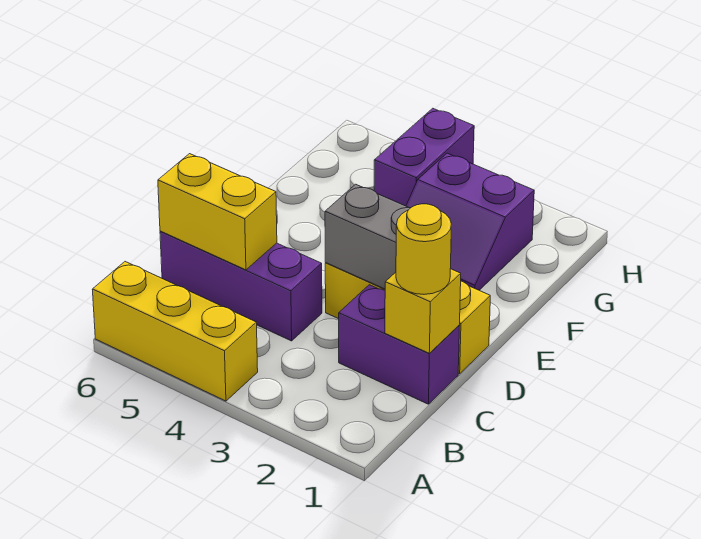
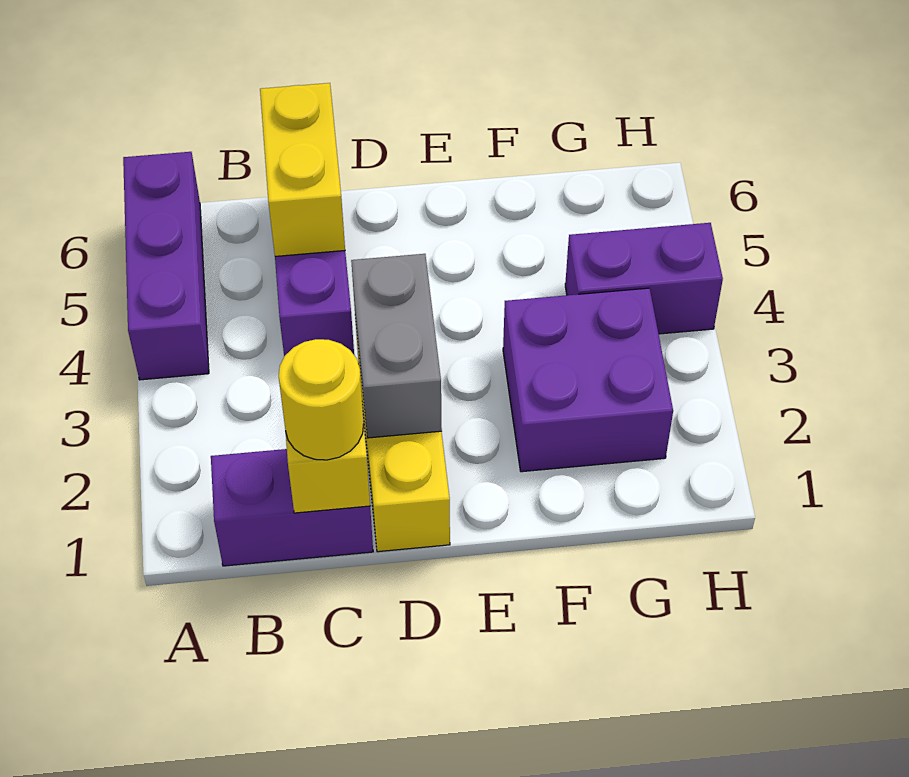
yellow brick A4:A6 level 1 -> purple brick A4:A6 level 1
purple brick C1:C2 level 1 -> purple brick B1:C1 level 1
purple slope F2:G3 level 1 top G -> purple brick F2:G3 level 1

